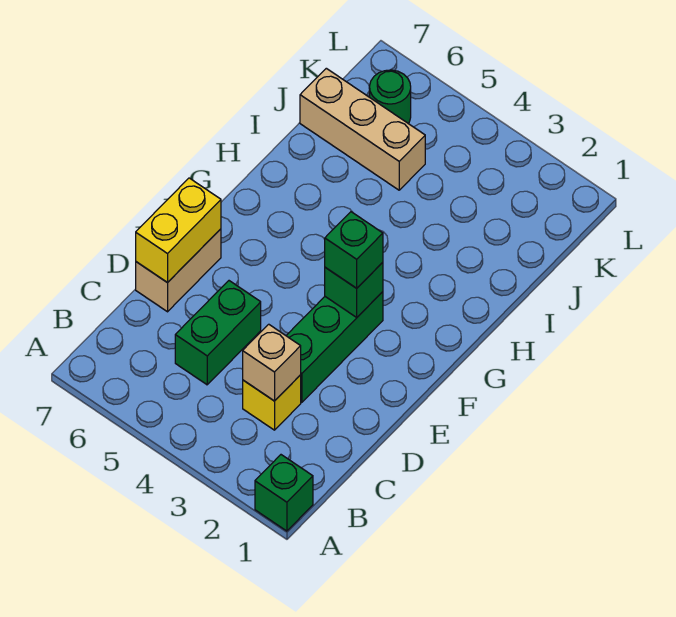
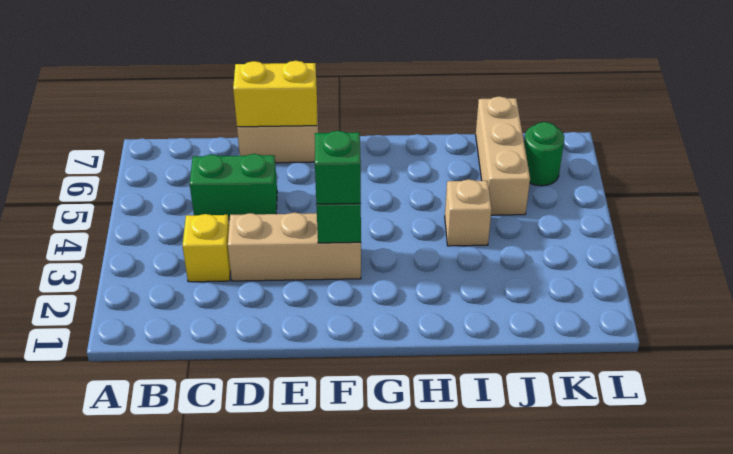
green brick A1 level 1 -> none
tan brick C3 level 2 -> tan brick I4 level 1
green brick D3:F3 level 1 -> tan brick D3:F3 level 1

